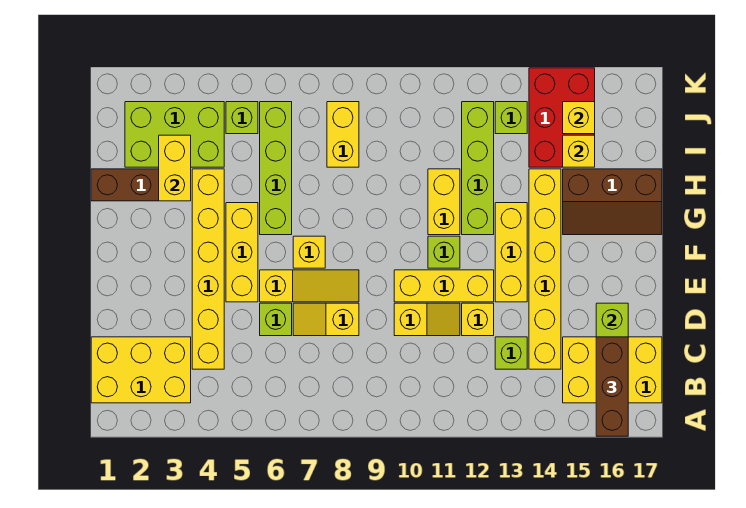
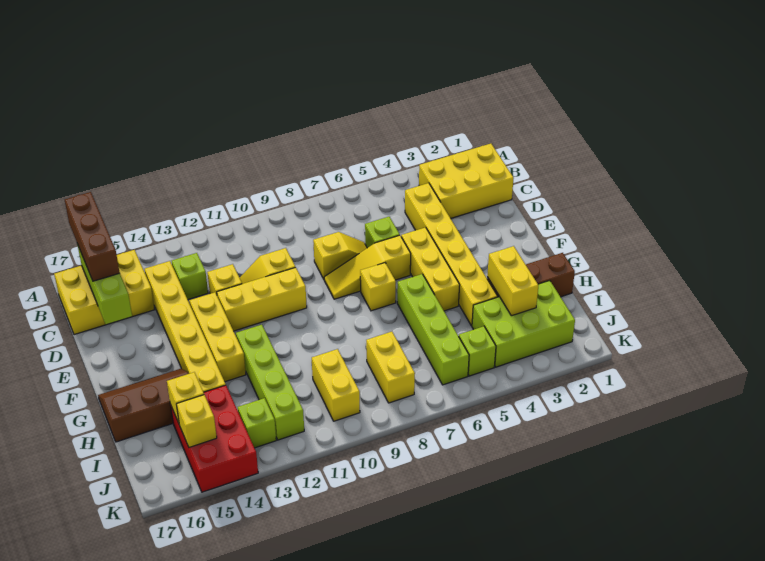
lime brick F11 level 1 -> none
yellow brick G11:H11 level 1 -> yellow brick I10:J10 level 1

